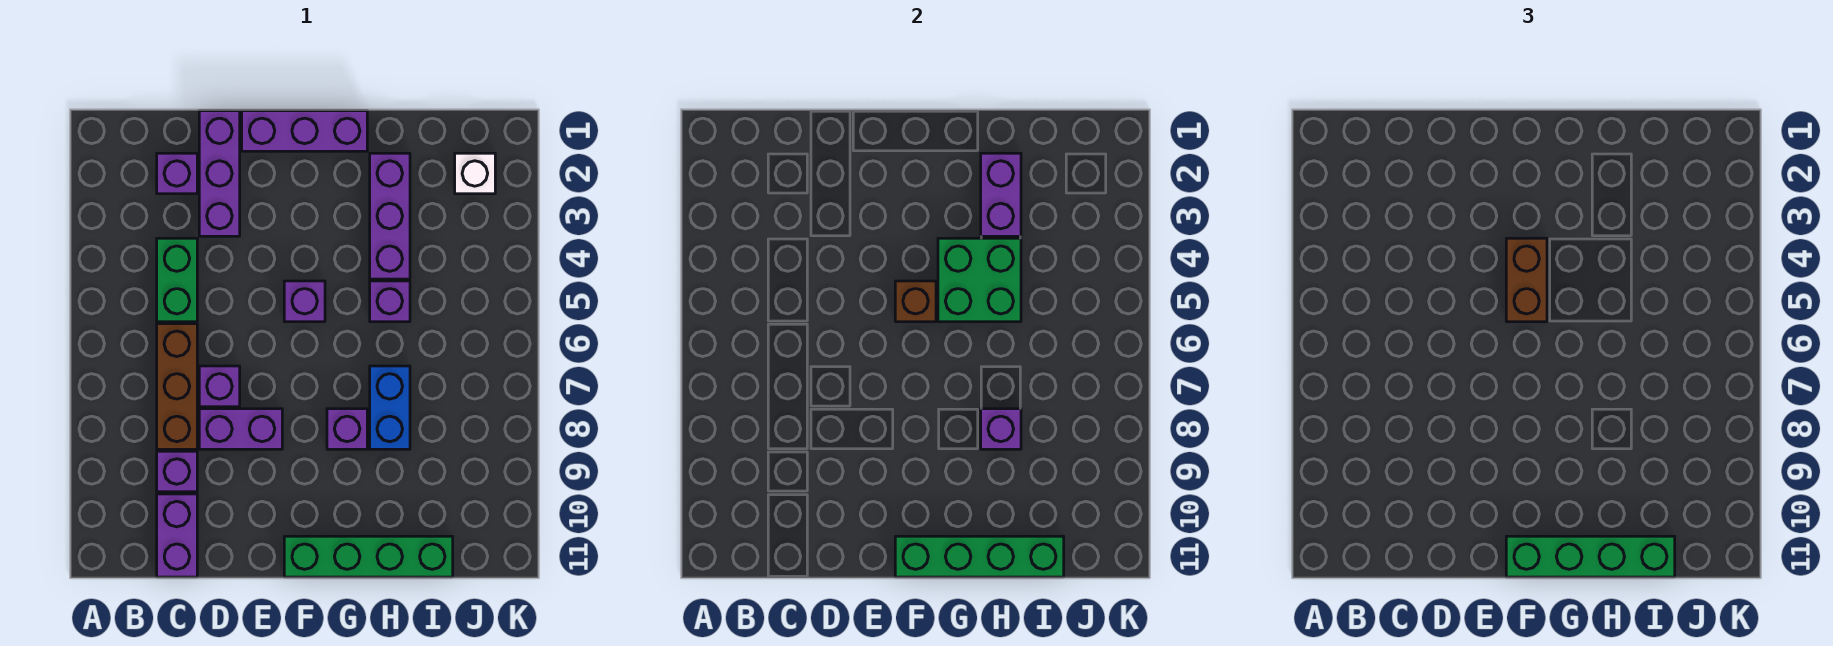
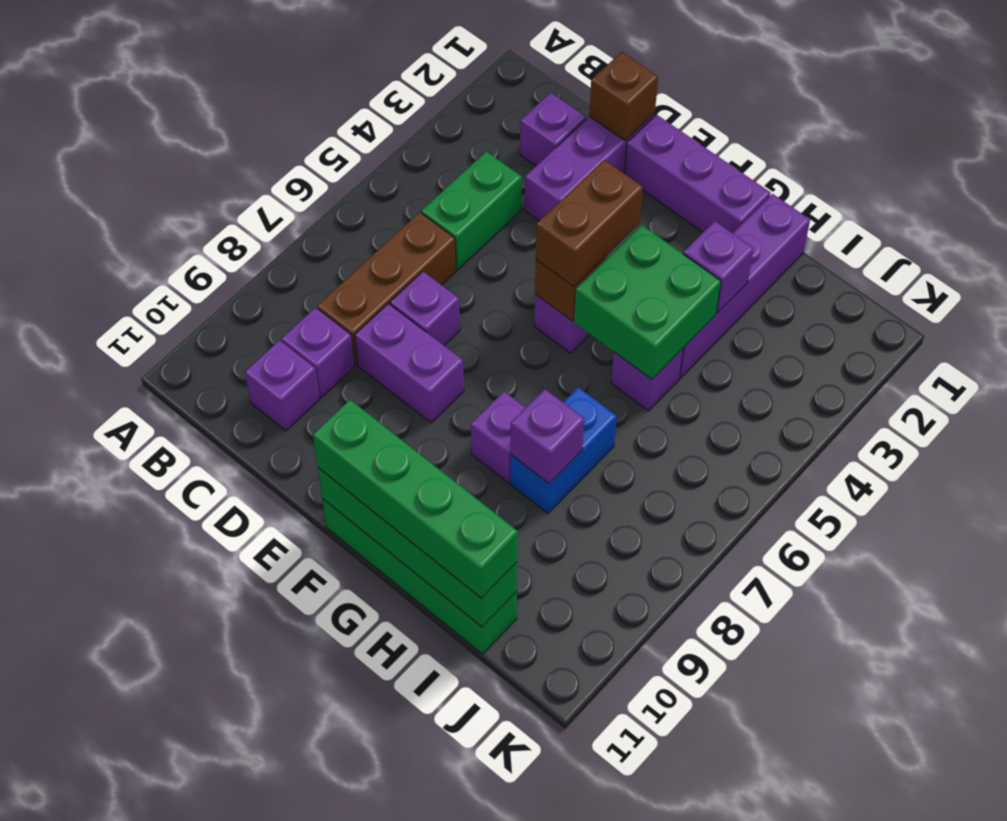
purple brick C10:C11 level 1 -> purple brick C10 level 1
none -> brown brick D1 level 2
purple brick H2:H4 level 1 -> purple brick H1:H4 level 1
purple brick H2:H3 level 2 -> purple brick H3 level 2
white brick J2 level 1 -> none

